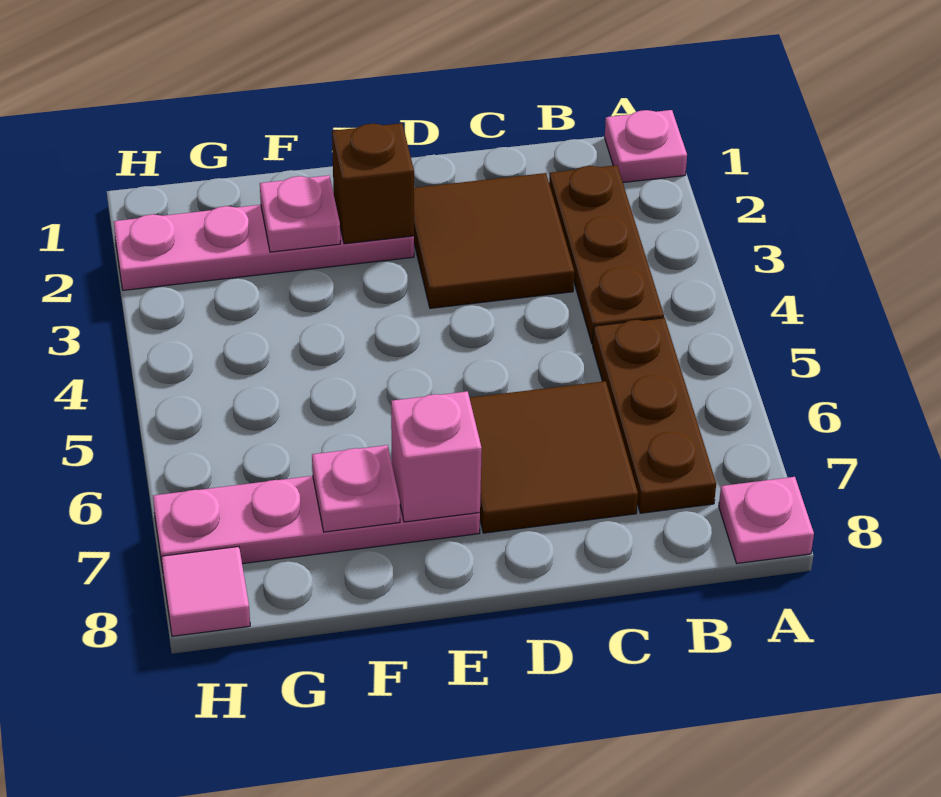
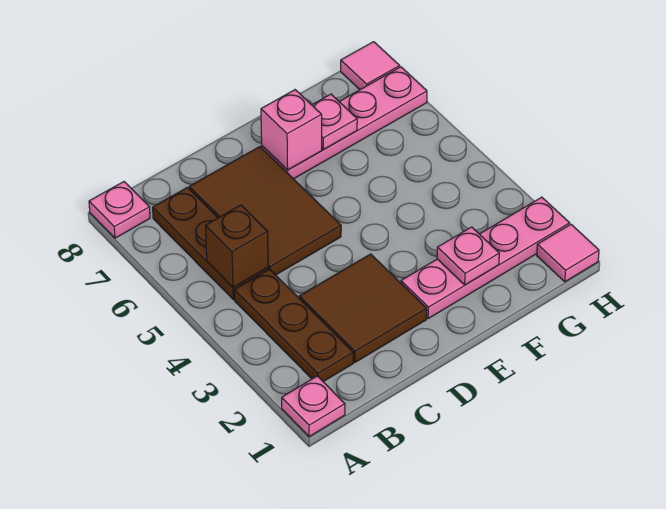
brown tile C6:D7 level 1 -> brown tile C5:D7 level 1
brown brick E2 level 2 -> brown brick B5 level 2
none -> pink tile H1 level 1

